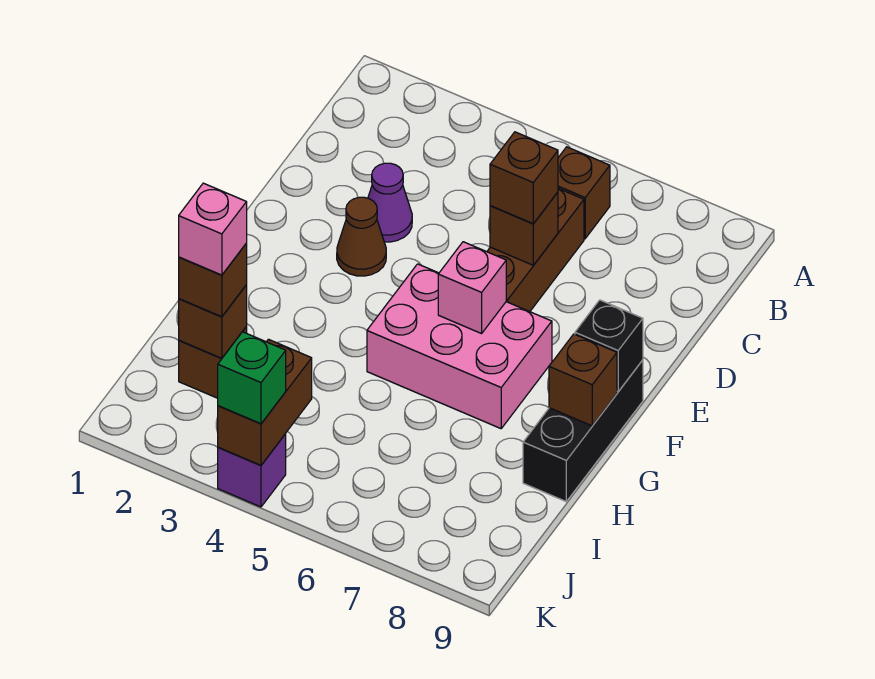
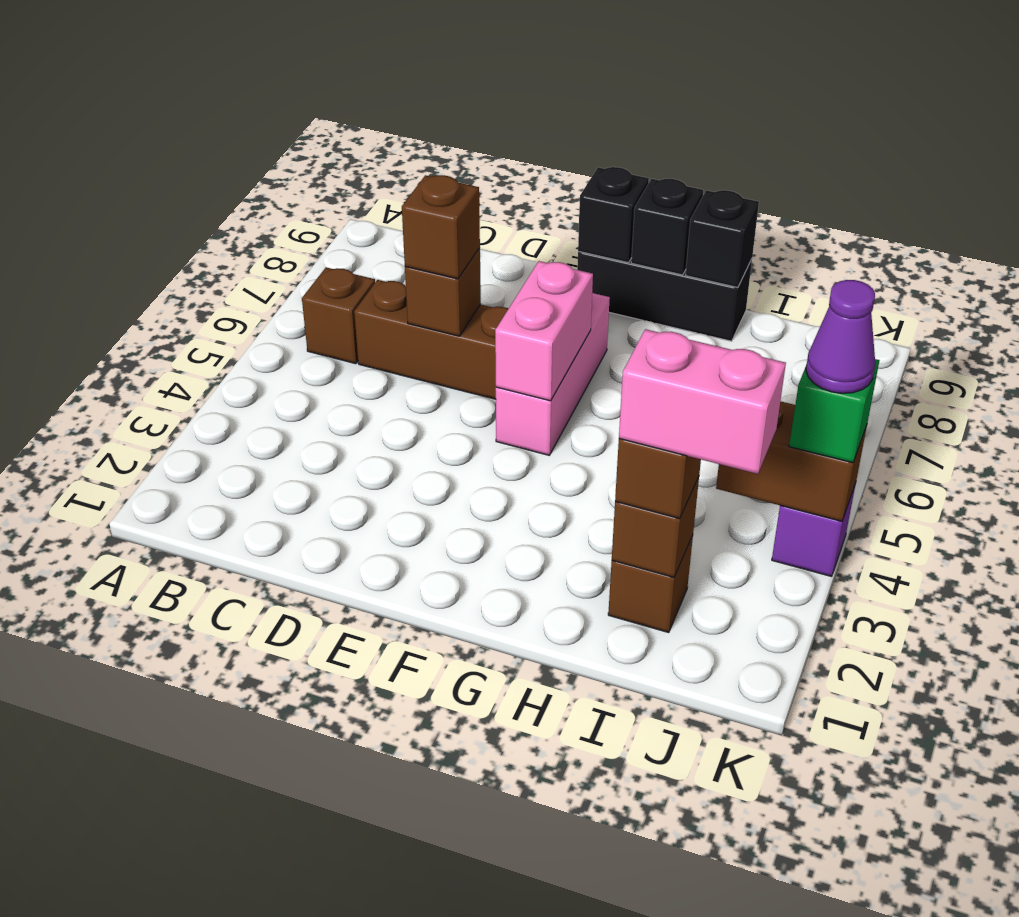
purple cone D3 level 1 -> purple cone K4 level 4
brown cone E3 level 1 -> none
pink brick F5:G7 level 1 -> pink brick F5:F7 level 1
pink brick F6 level 2 -> pink brick F5:F6 level 2
brown brick G9 level 2 -> black brick G9 level 2
none -> black brick H9 level 2
pink brick I2 level 4 -> pink brick I2:J2 level 4

